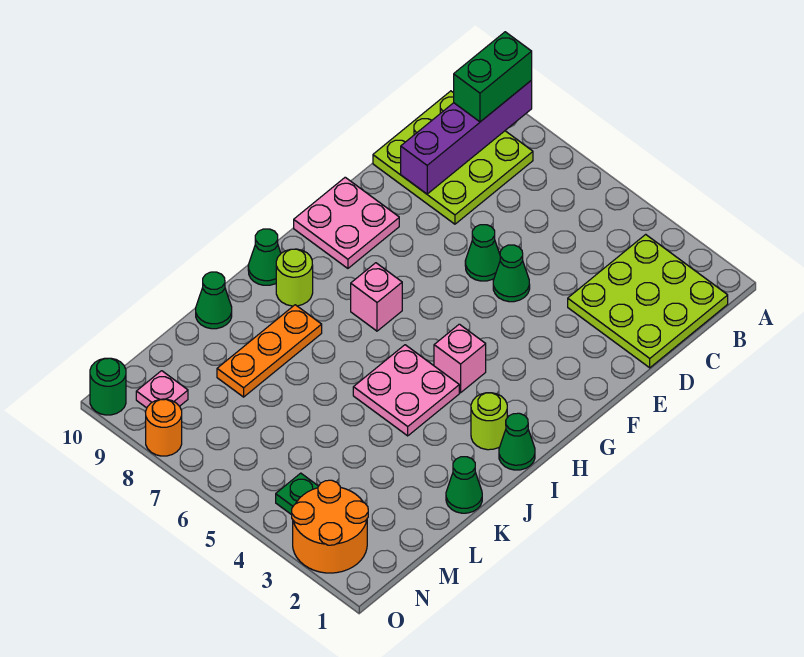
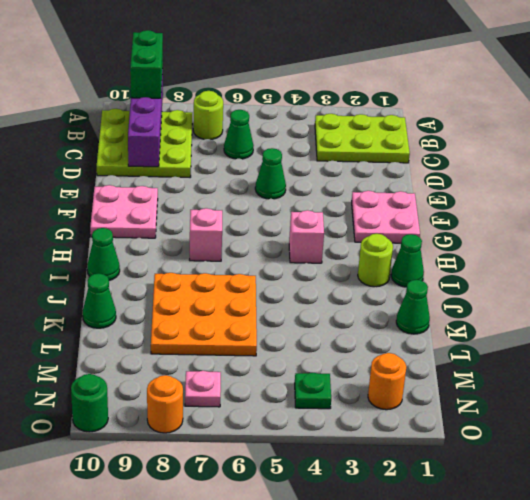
lime plate B1:D3 level 1 -> lime plate B1:C3 level 1
green cone E6 level 1 -> green cone C6 level 1
pink plate I4:J5 level 1 -> pink plate F1:G2 level 1
lime round brick I9 level 1 -> lime round brick B7 level 1
orange plate J8:L8 level 1 -> orange plate J6:L8 level 1
orange round brick N2:O3 level 1 -> orange round brick N2 level 1
pink plate N9 level 1 -> pink plate N7 level 1

